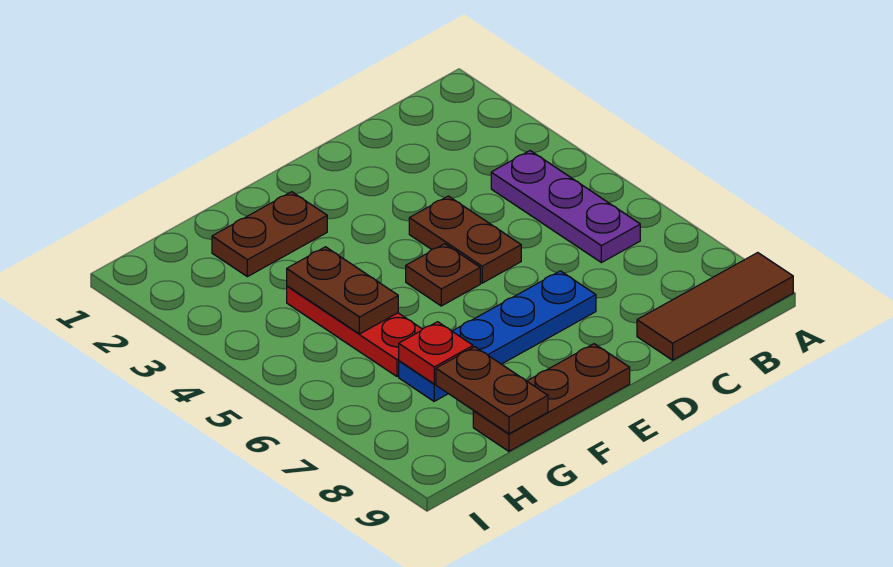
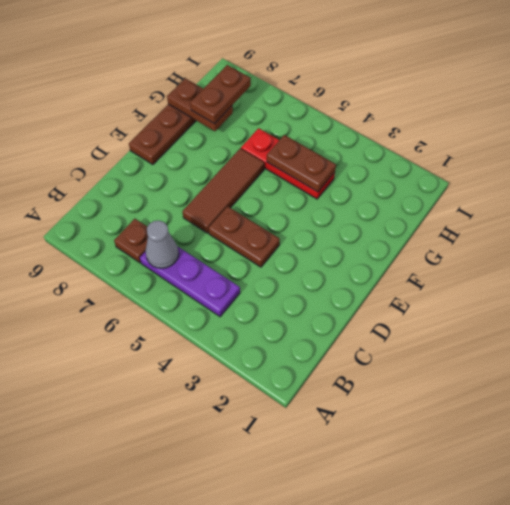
brown tile A9:C9 level 1 -> brown tile D6:F6 level 1
none -> grey cone B6 level 2
blue plate D7:G7 level 1 -> none
brown plate E5 level 1 -> brown plate B7 level 1
brown plate F2:G2 level 1 -> brown plate G8:H8 level 3
red plate G7 level 2 -> none

